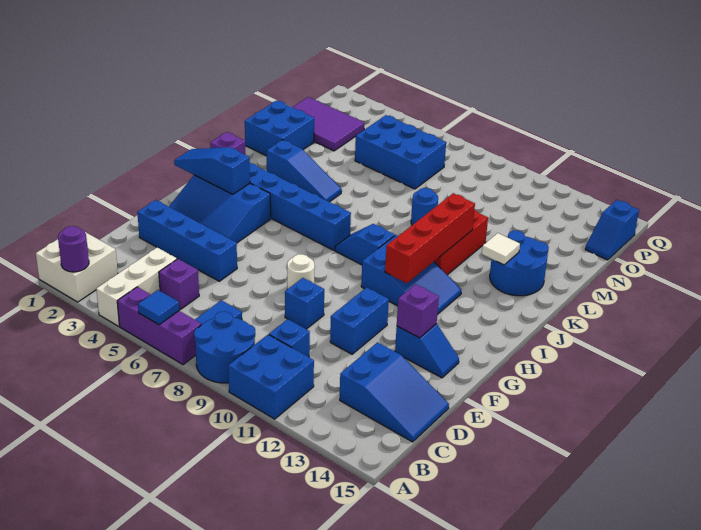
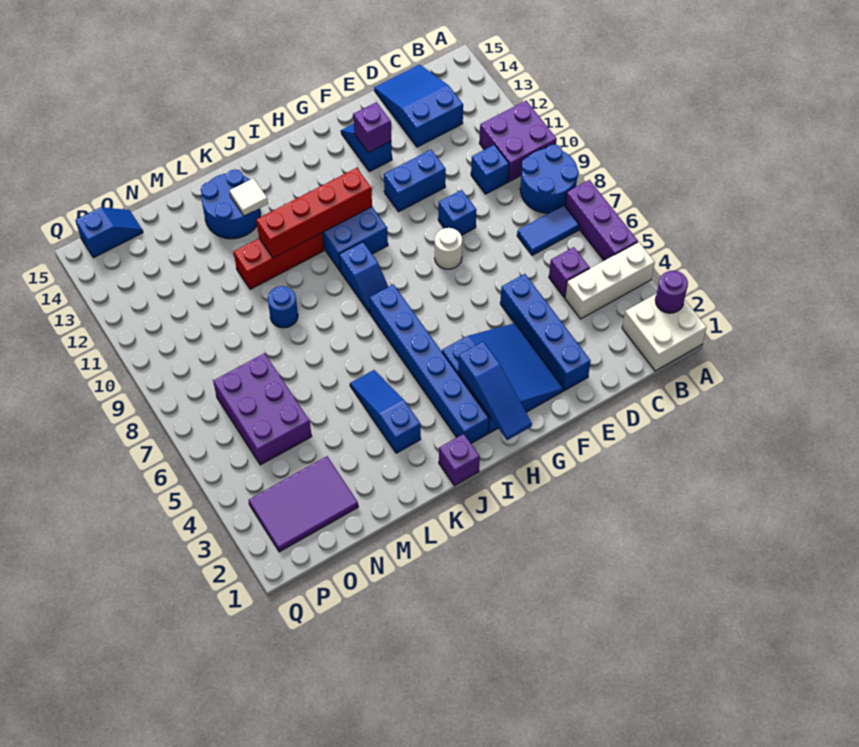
blue tile A6 level 2 -> none
blue brick A10:B11 level 1 -> purple brick A10:B11 level 1
blue brick L1:M2 level 1 -> none
purple tile N1:O3 level 1 -> purple tile N2:P3 level 1
blue brick N5:O7 level 1 -> purple brick N5:O7 level 1

